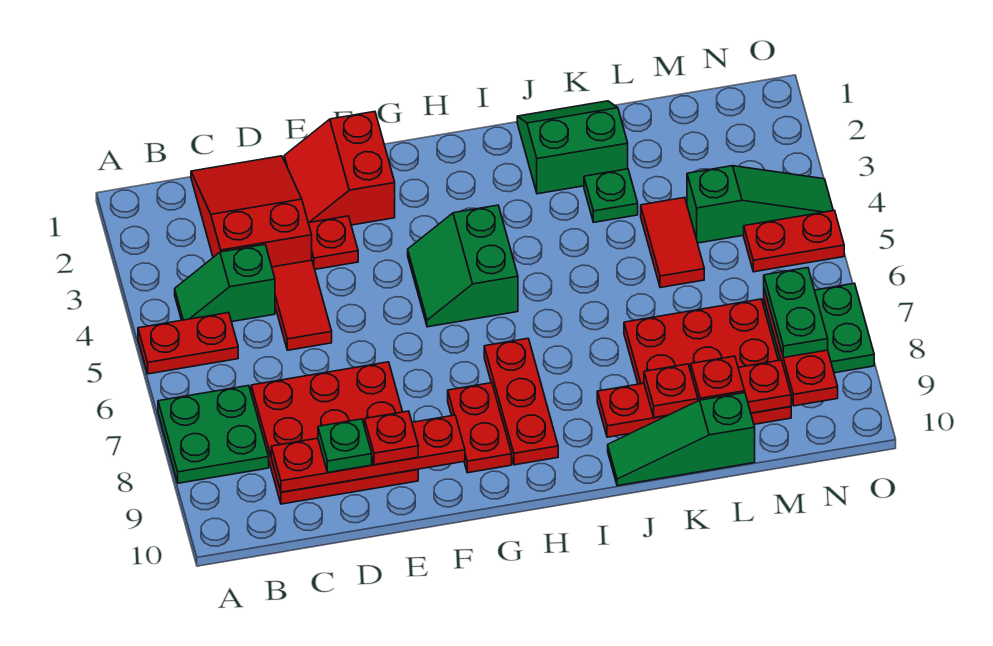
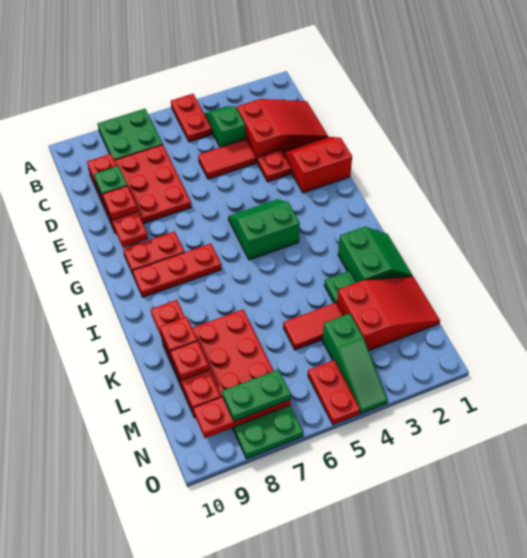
green slope J10:L10 level 1 top L -> none
none -> red slope L1:M3 level 1 top 3

